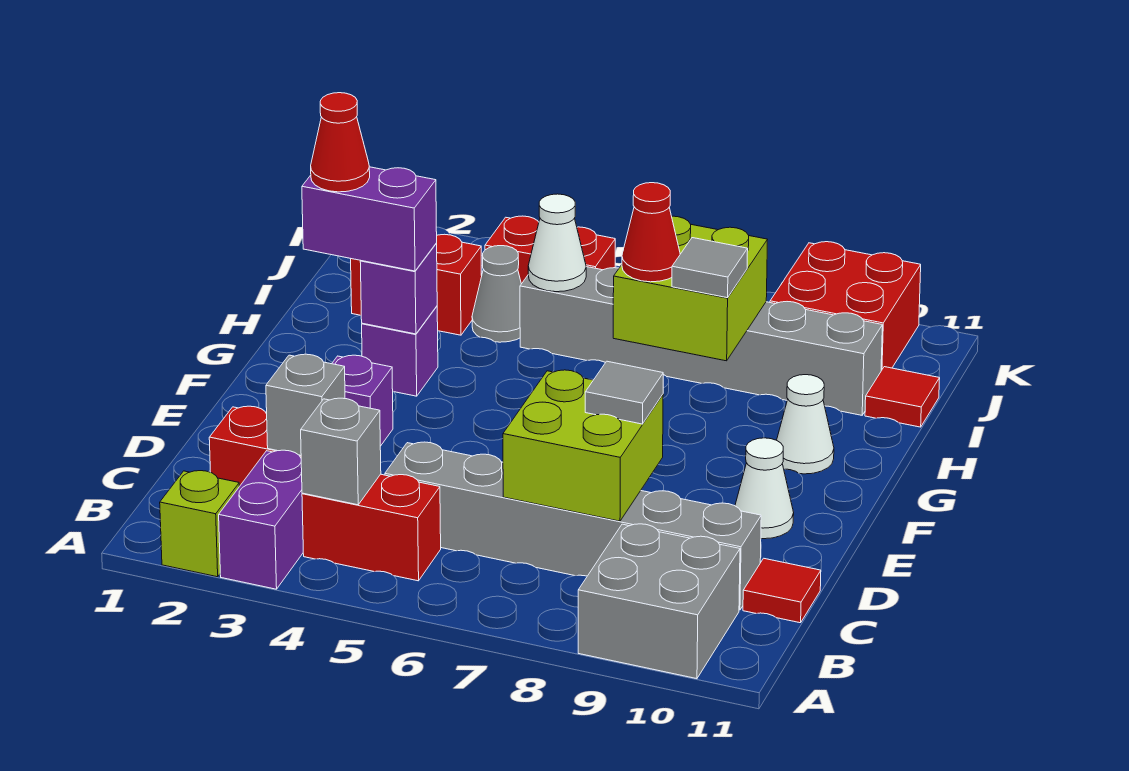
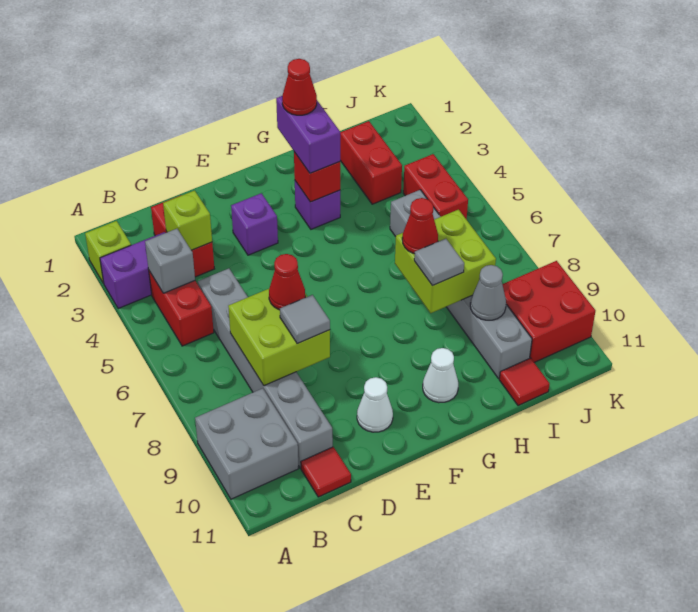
grey brick C3 level 2 -> lime brick C3 level 2
none -> red cone D7 level 3
purple brick G3 level 2 -> red brick G3 level 2
grey cone I4 level 1 -> grey cone I9 level 2
white cone I5 level 2 -> none

